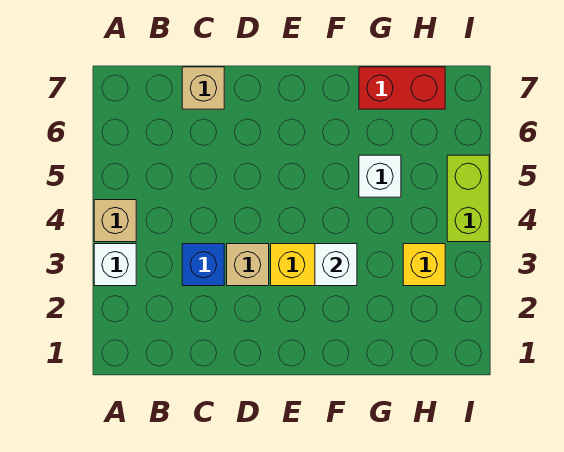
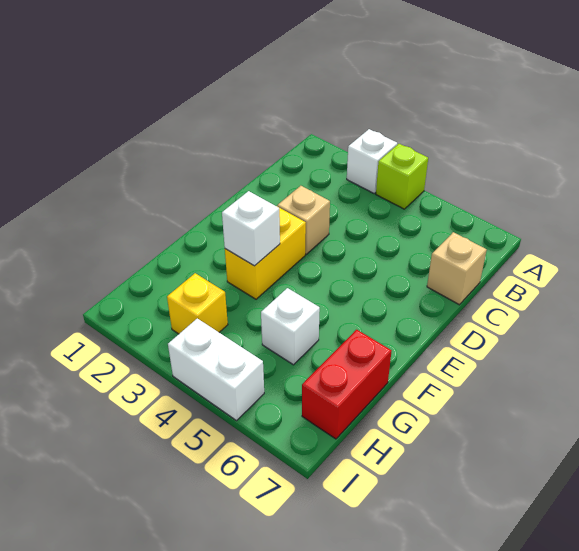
tan brick A4 level 1 -> lime brick A4 level 1
blue brick C3 level 1 -> none
lime brick I4:I5 level 1 -> white brick I4:I5 level 1

